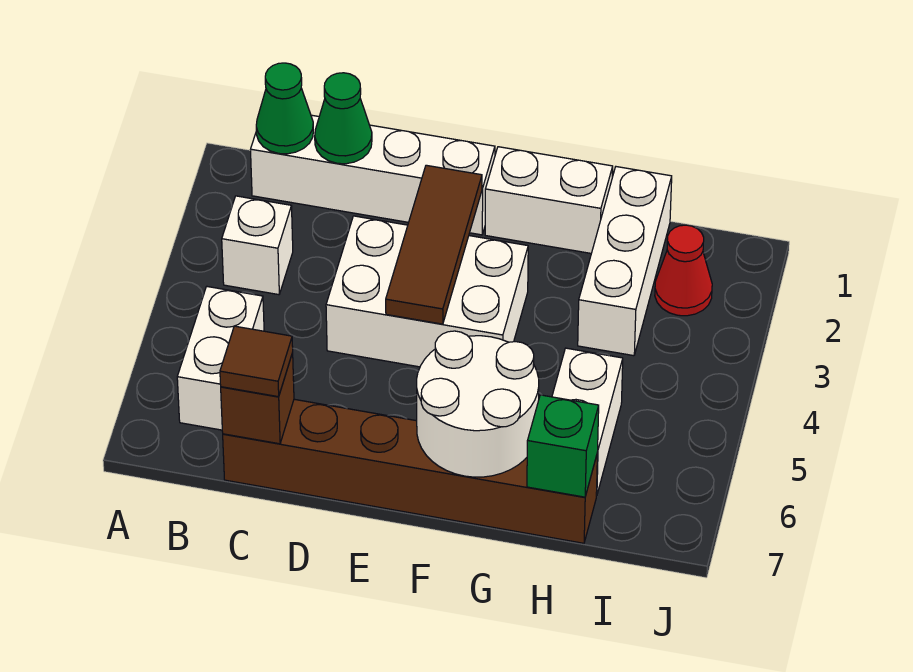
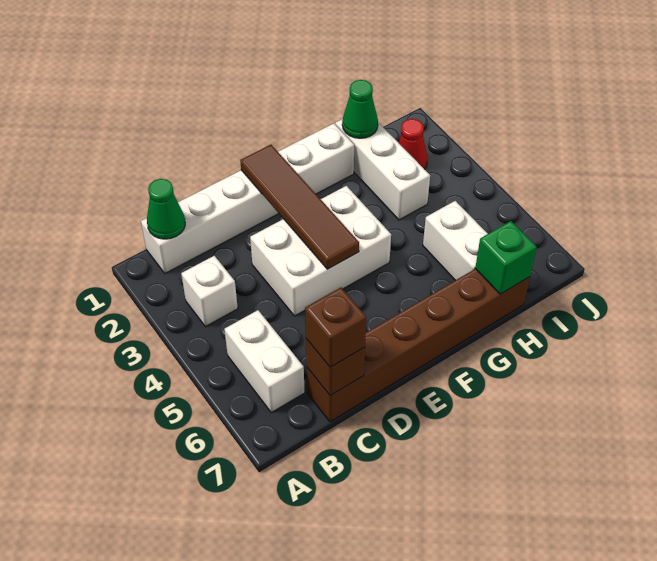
green cone C1 level 2 -> green cone H1 level 2
brown tile C7 level 3 -> brown brick C7 level 3
brown tile E2:E4 level 2 -> brown tile E1:E4 level 2
white round brick F6:G7 level 2 -> none

